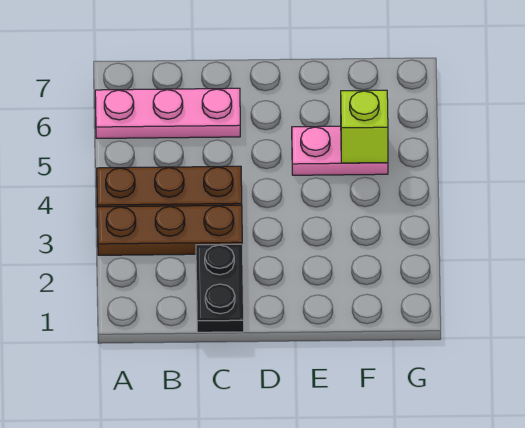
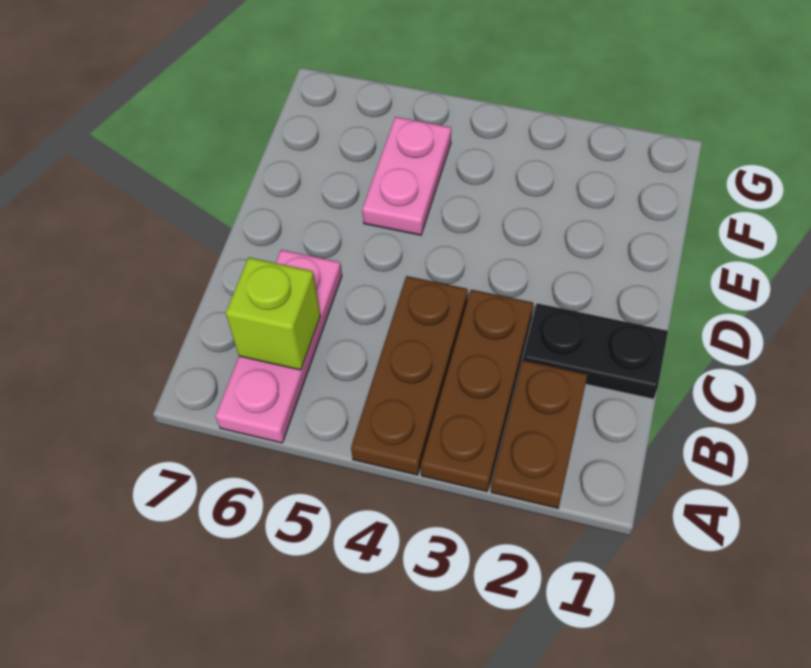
none -> brown plate A2:B2 level 1
lime brick F5 level 2 -> lime brick B6 level 2

